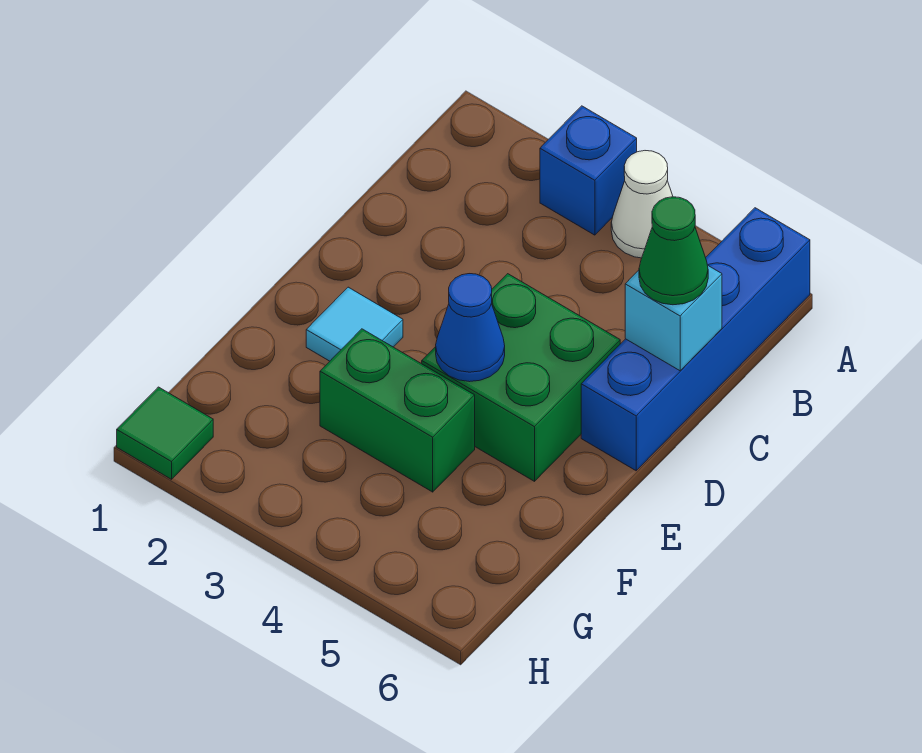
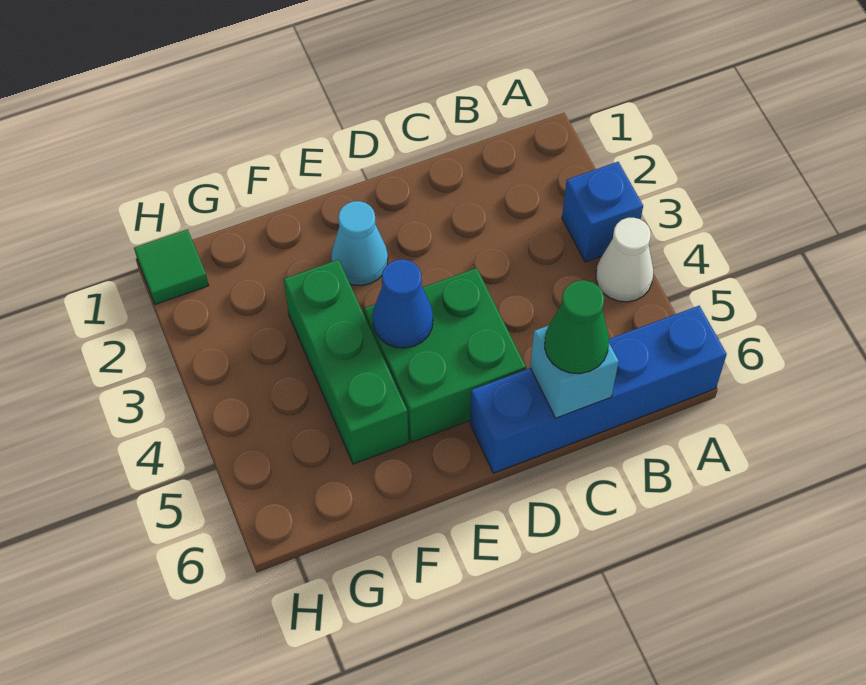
cyan tile E2 level 1 -> cyan cone E2 level 1
green brick F3:F4 level 1 -> green brick F3:F5 level 1

